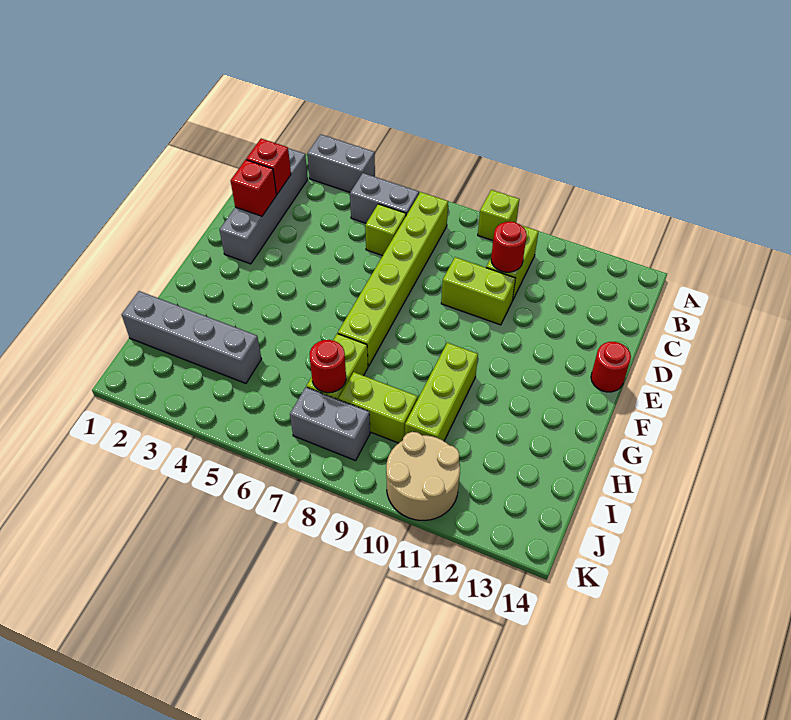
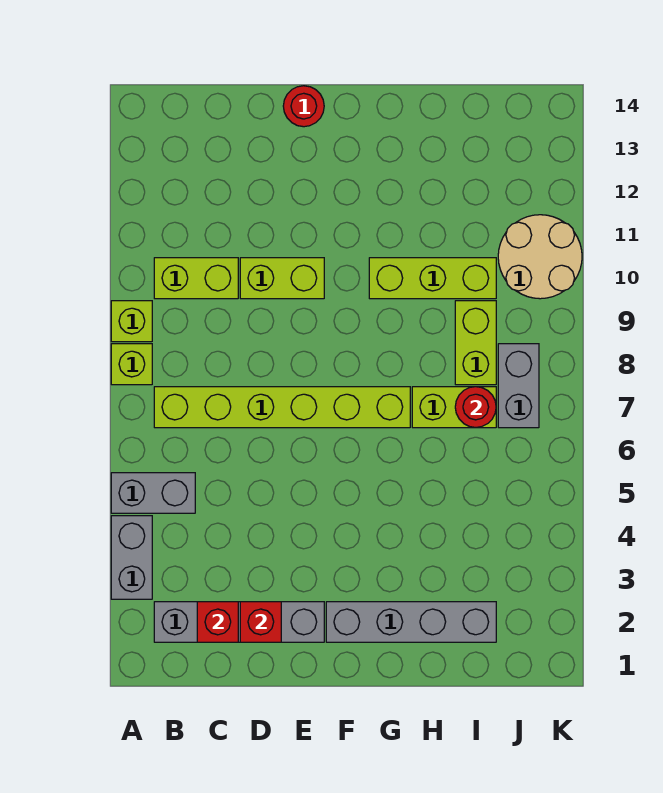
grey brick B5:B6 level 1 -> grey brick A5:B5 level 1
lime brick C6 level 1 -> lime brick A8 level 1
red round brick C10 level 2 -> none
lime brick D9:D10 level 1 -> lime brick D10:E10 level 1
grey brick I1:I4 level 1 -> grey brick F2:I2 level 1

